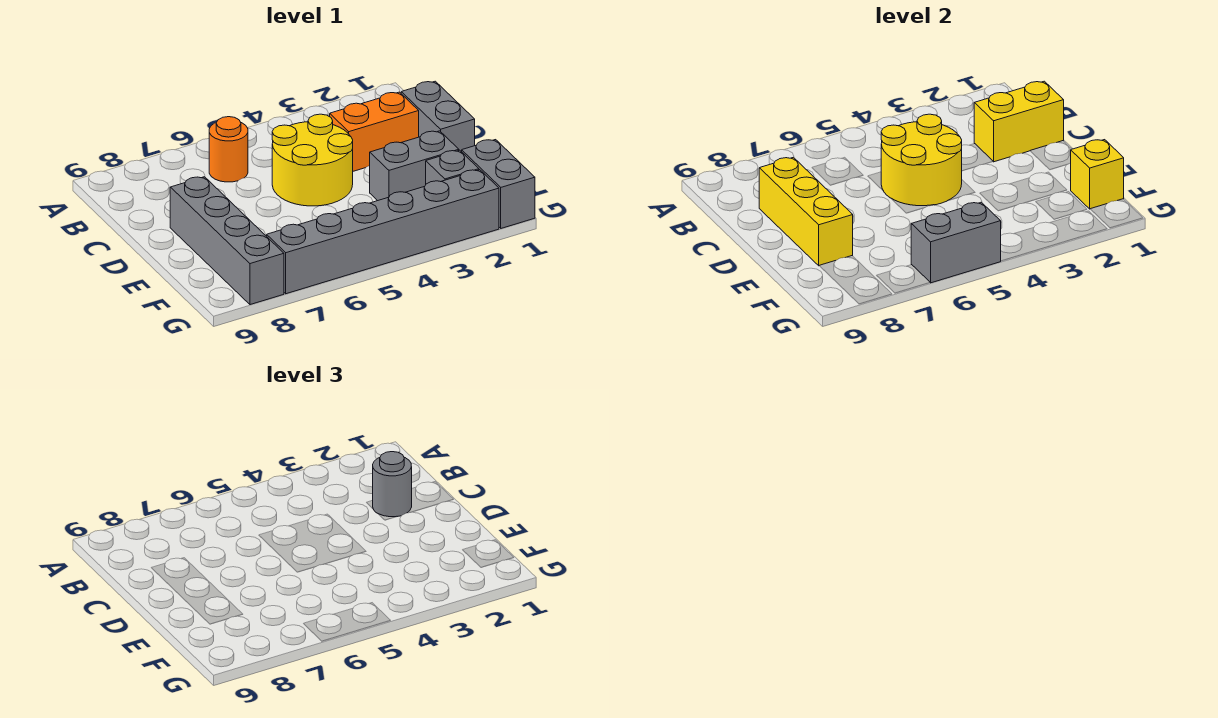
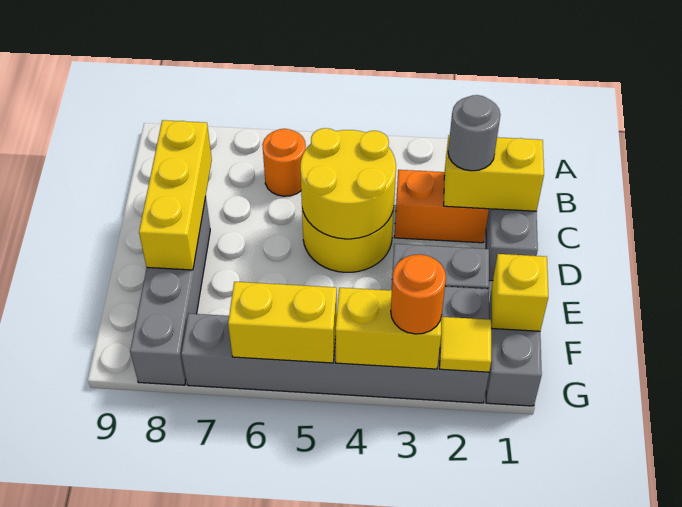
none -> yellow tile G2 level 2
none -> yellow brick G3:G4 level 2
none -> orange round brick G3 level 3
grey brick G5:G6 level 2 -> yellow brick G5:G6 level 2

